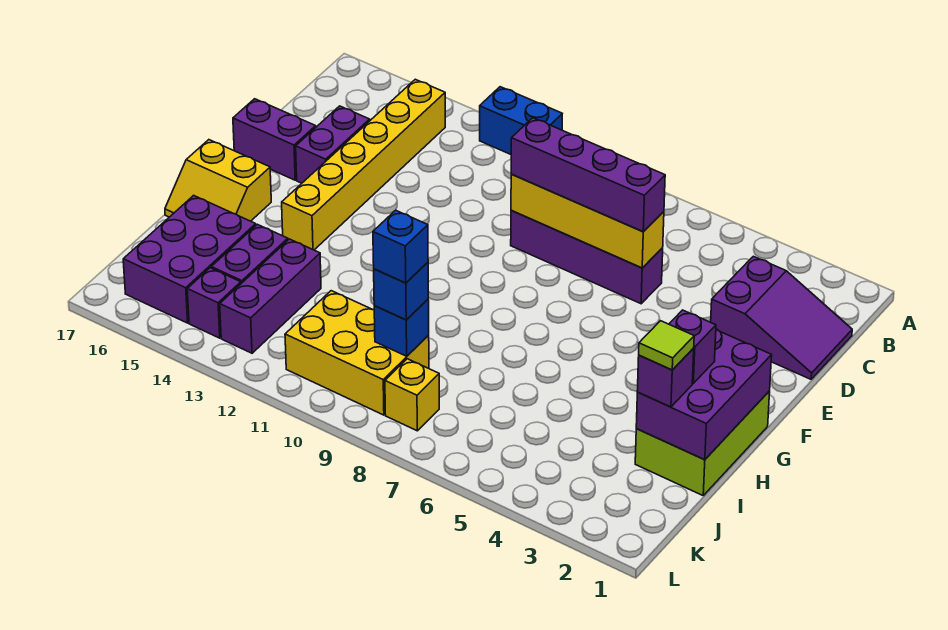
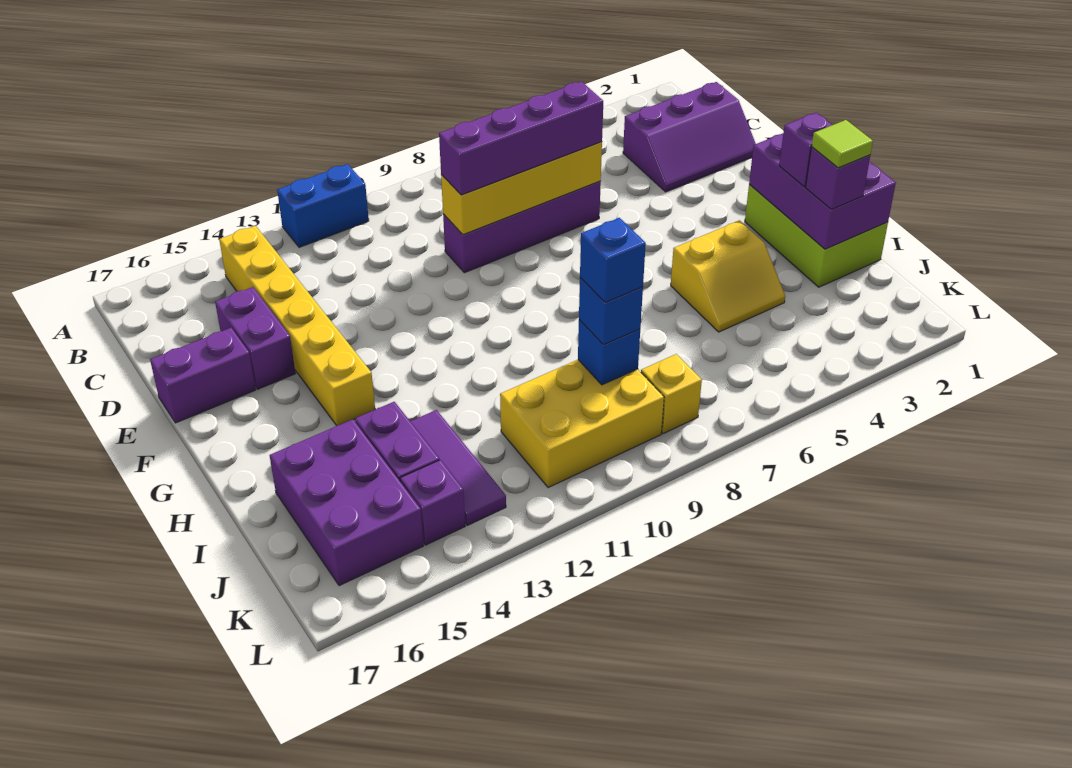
purple slope C1:D3 level 1 top 3 -> purple slope C1:D3 level 1 top C
yellow slope G16:H17 level 1 top G -> yellow slope H4:I5 level 1 top H
purple brick I13:K13 level 1 -> purple tile I13:K13 level 1

